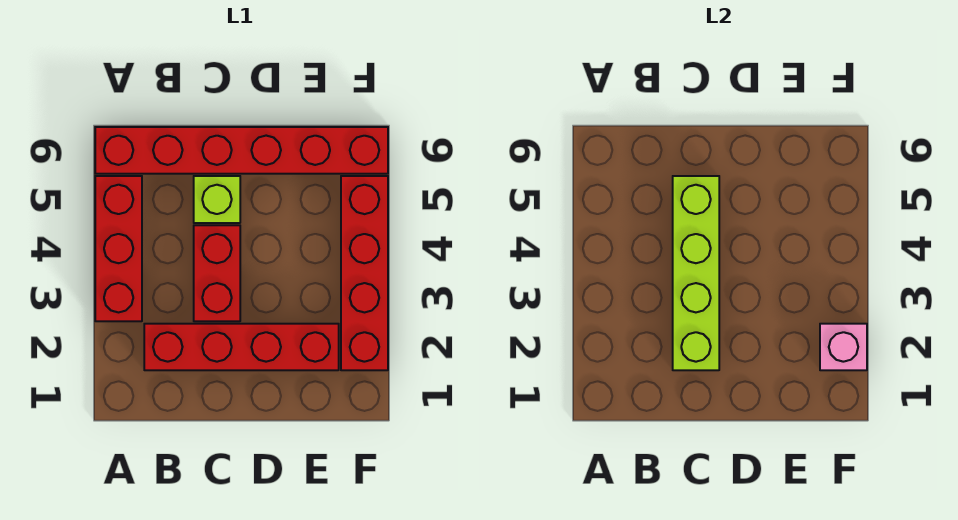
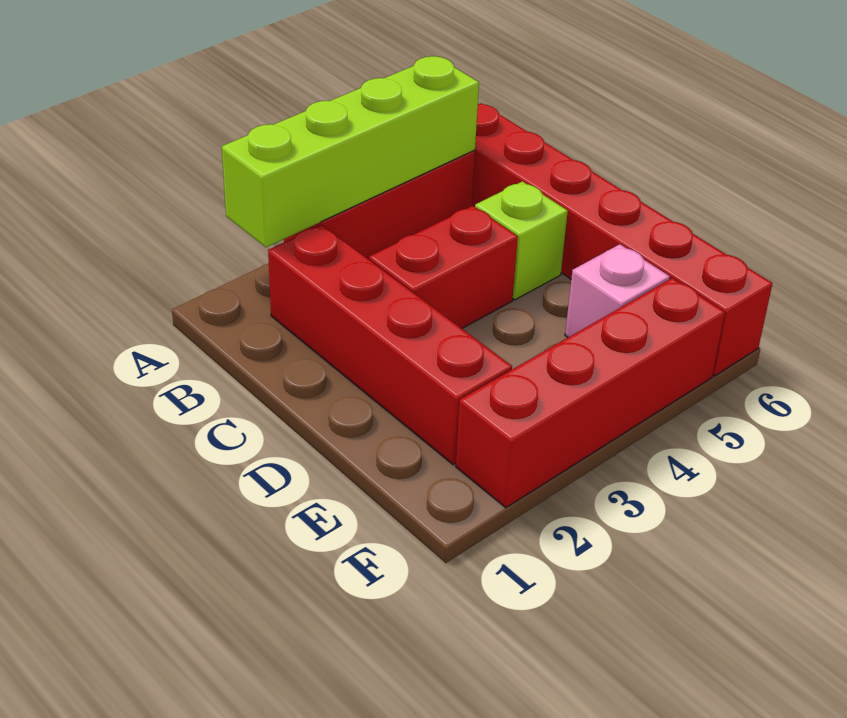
lime brick C2:C5 level 2 -> lime brick A2:A5 level 2
pink brick F2 level 2 -> pink brick E5 level 1

